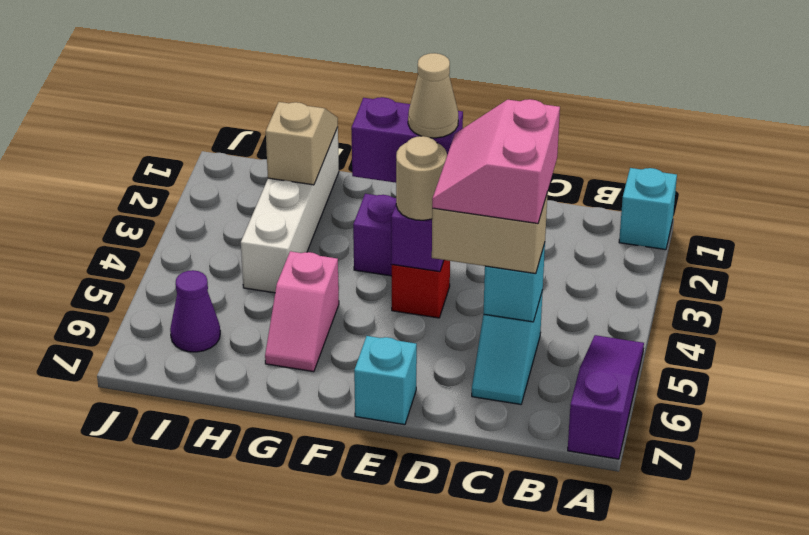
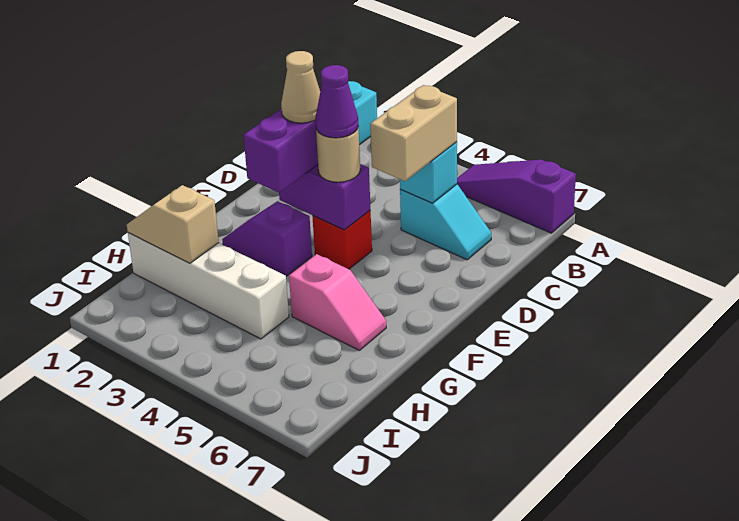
pink slope C4:D5 level 4 top C -> none
cyan brick E7 level 1 -> none
purple cone I6 level 1 -> purple cone E4 level 4

